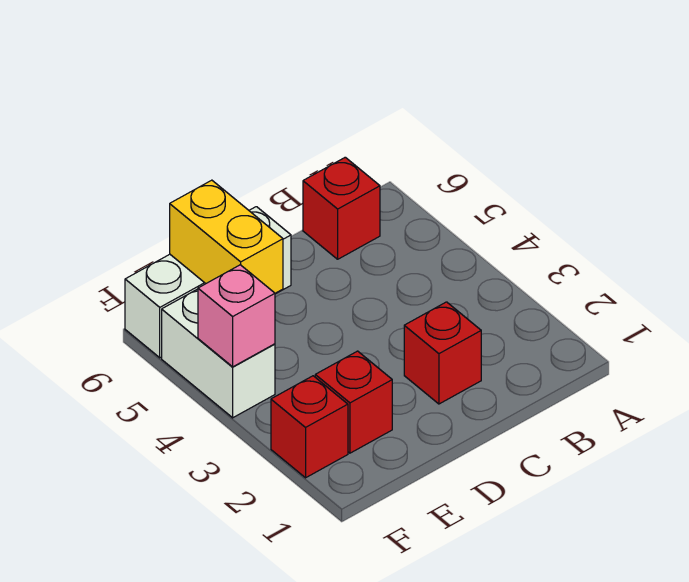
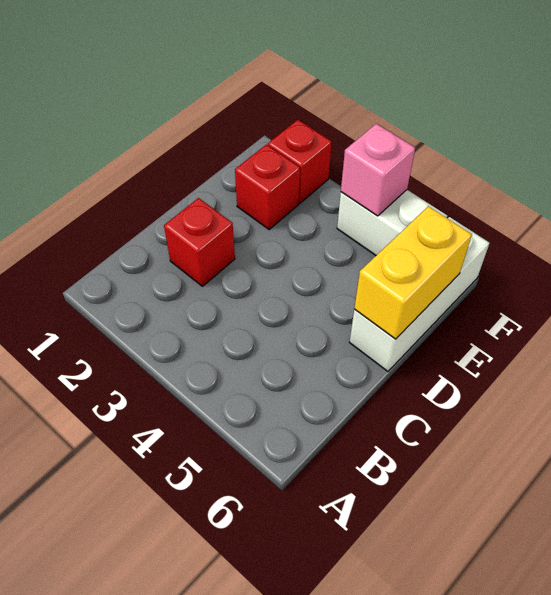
red brick B6 level 1 -> none
yellow brick E5:E6 level 2 -> yellow brick D6:E6 level 2

